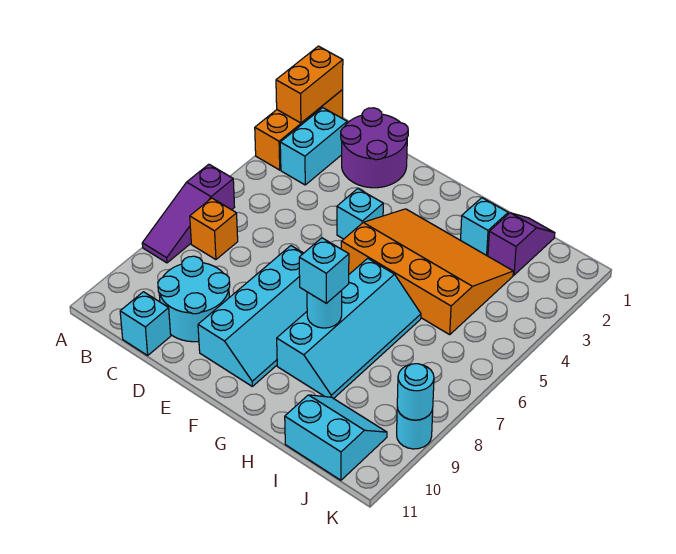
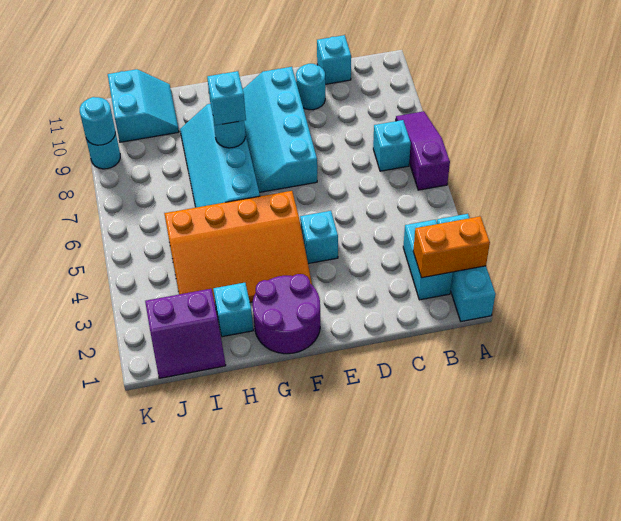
orange brick A1:A3 level 1 -> cyan brick A1:A3 level 1
orange brick A1:A2 level 2 -> orange brick A2:B2 level 2
orange brick B7 level 1 -> cyan brick B7 level 1
purple round brick C1:D2 level 1 -> purple round brick F1:G2 level 1
cyan round brick C9:D10 level 1 -> cyan round brick D10 level 1
purple slope I1:I2 level 1 top 2 -> purple slope I1:J2 level 1 top 2
cyan slope I10:J11 level 1 top 11 -> cyan slope I10:J11 level 1 top J

